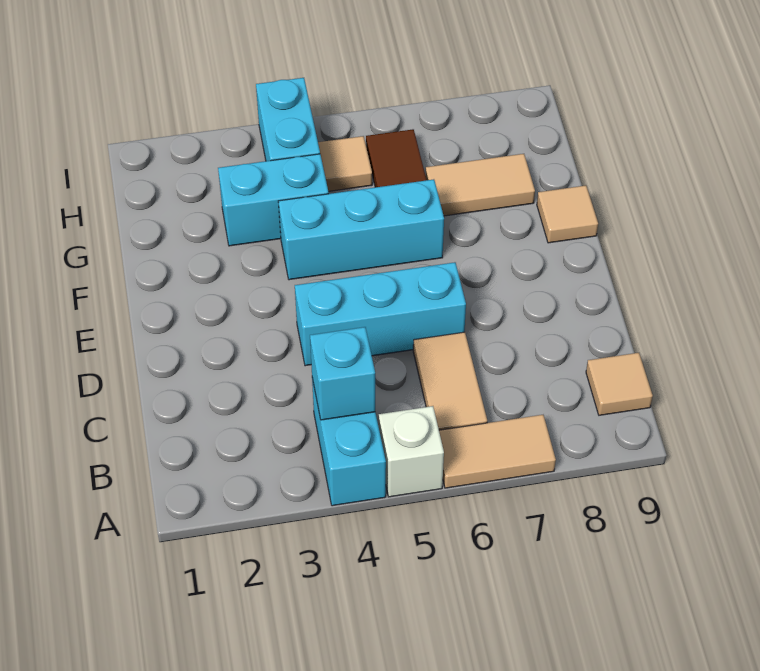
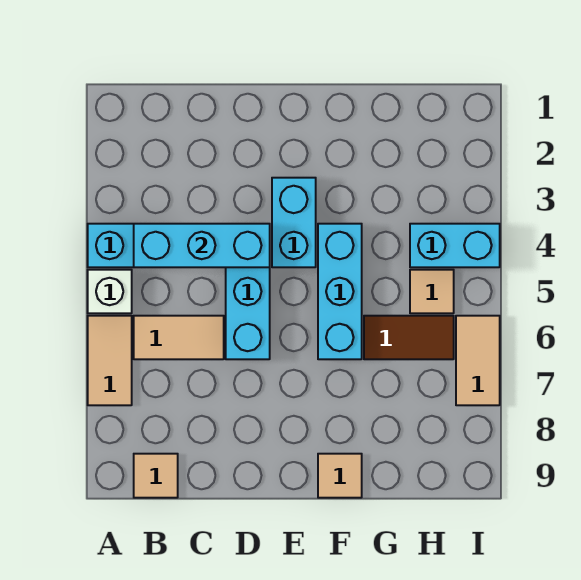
cyan brick B4 level 2 -> cyan brick B4:D4 level 2
cyan brick G3:G4 level 1 -> cyan brick E3:E4 level 1
tan tile G7:G8 level 1 -> tan tile I6:I7 level 1

